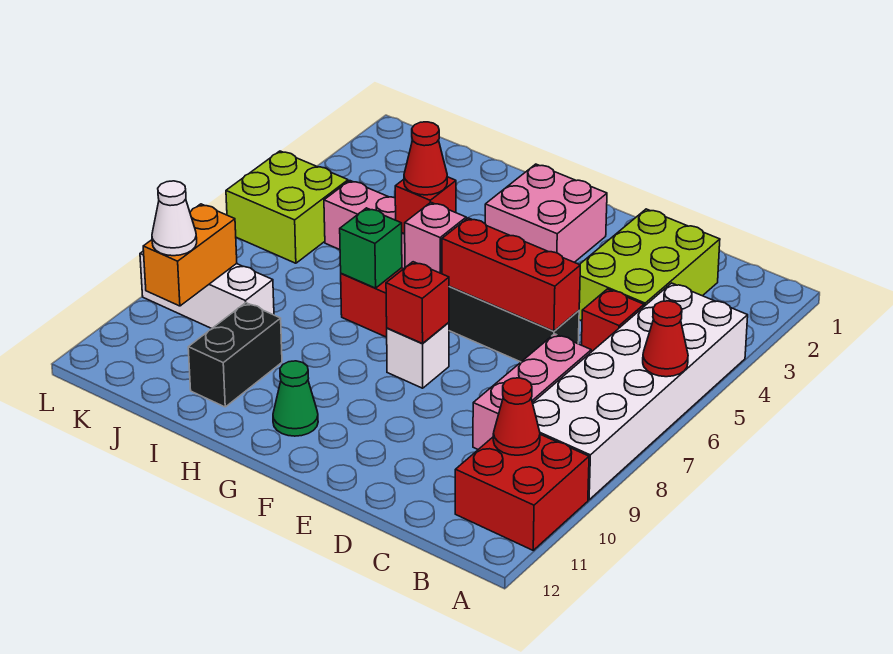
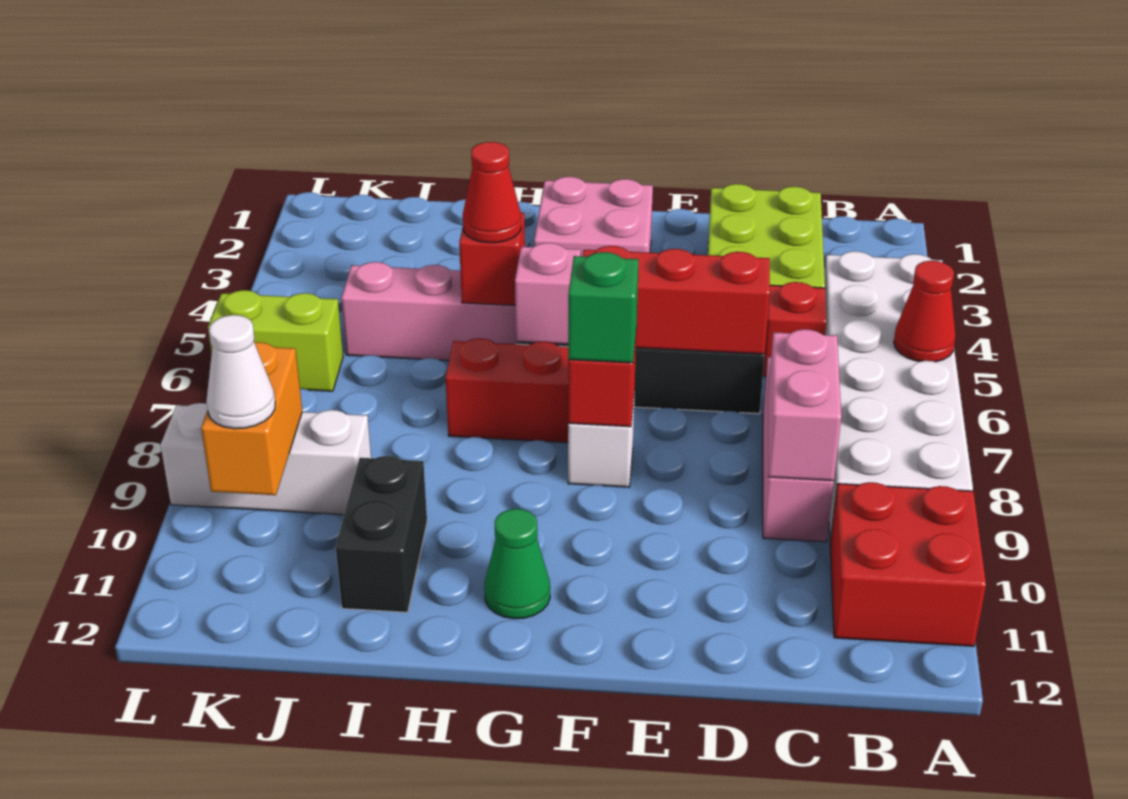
red cone B10 level 2 -> none
none -> pink brick C8:C9 level 2
green brick H7 level 2 -> green brick F8 level 3
lime brick K5:L6 level 1 -> lime brick K6:L6 level 1

